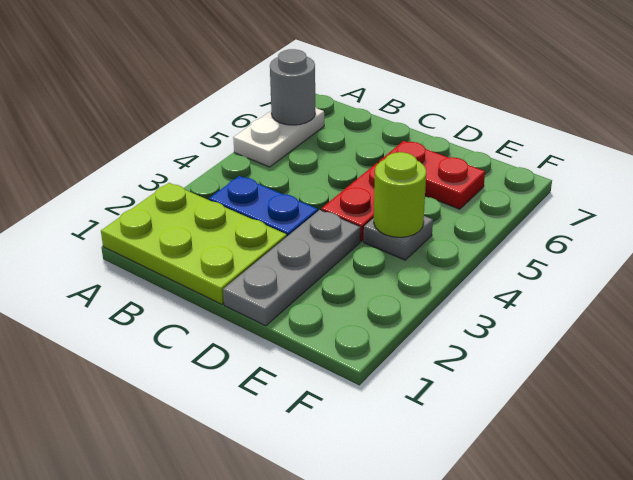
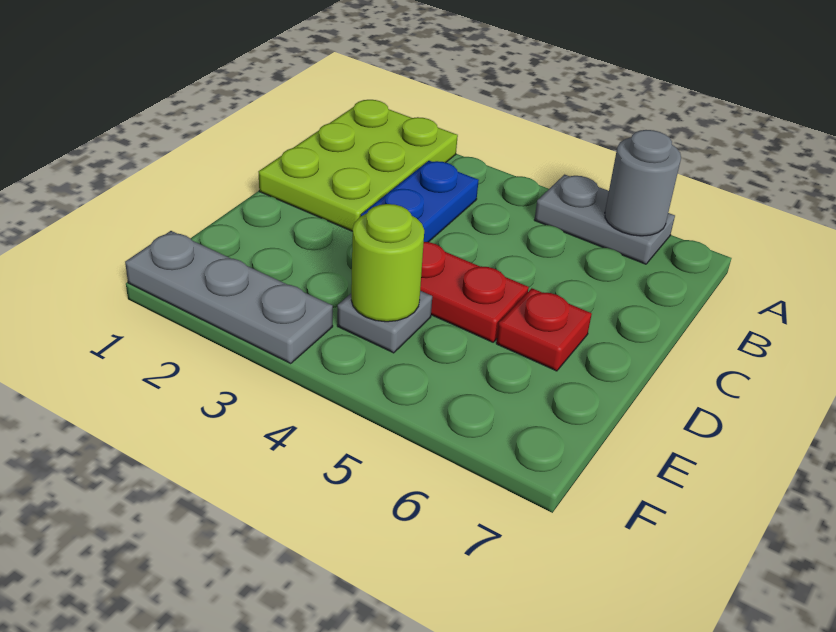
white plate A5:A6 level 1 -> grey plate A5:A6 level 1
grey plate D1:D3 level 1 -> grey plate F1:F3 level 1
red plate D6:E6 level 1 -> red plate D6 level 1

